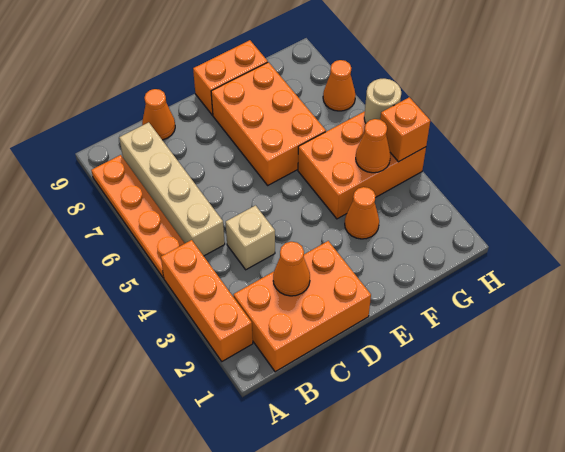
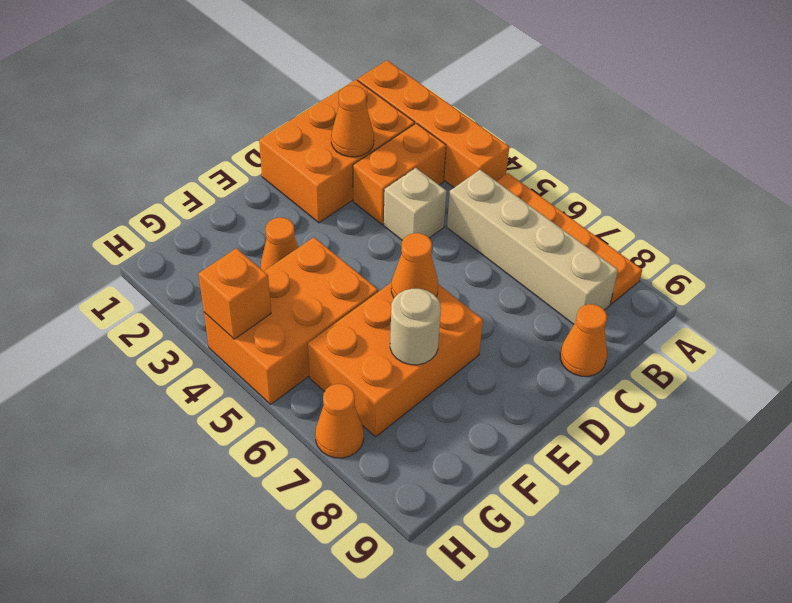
orange brick A2:A4 level 1 -> orange brick A1:A4 level 1
orange brick E6:F8 level 1 -> orange brick E6:G7 level 1
orange brick E9:F9 level 1 -> orange brick B3:C3 level 1
orange cone G4 level 2 -> orange cone E6 level 2
tan round brick H5 level 2 -> tan round brick F7 level 2

